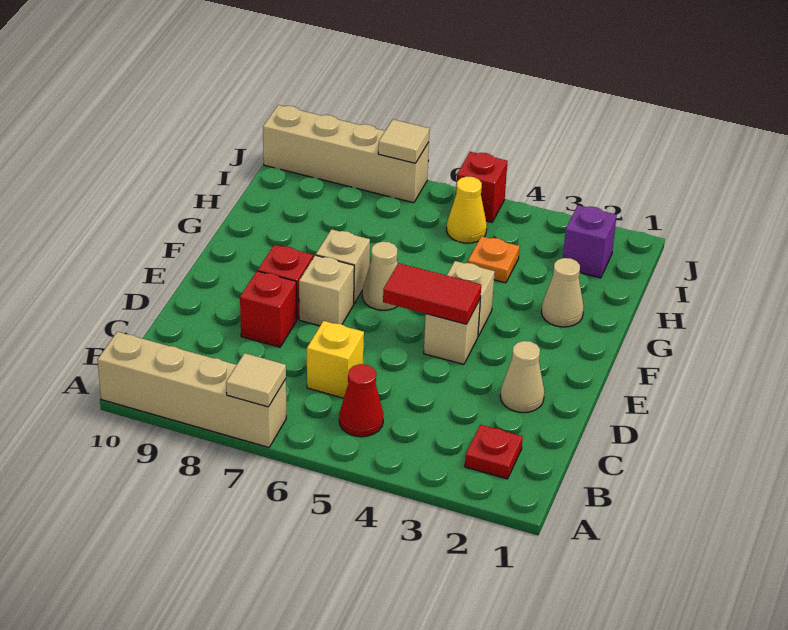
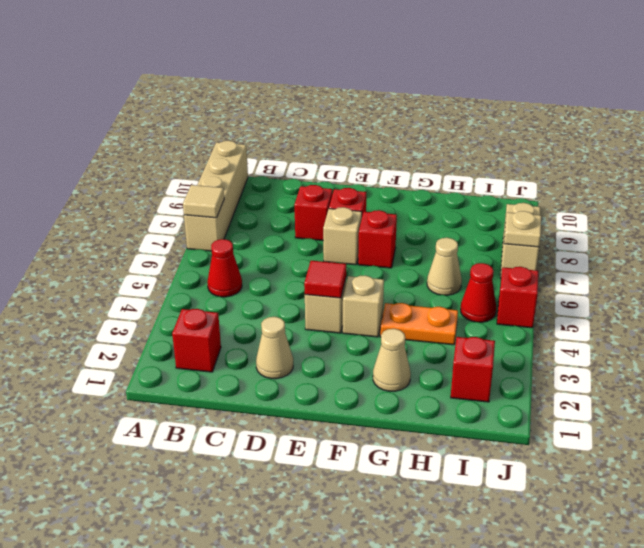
red plate B2 level 1 -> red brick B2 level 1
yellow brick C6 level 1 -> none
red tile E4:E5 level 2 -> red tile E4 level 2
tan cone F6 level 1 -> tan cone H6 level 1
tan brick F7 level 1 -> red brick F7 level 1
orange plate H4 level 1 -> orange plate G4:H4 level 1
purple brick I2 level 1 -> red brick I2 level 1
yellow cone I5 level 1 -> red cone I5 level 1
tan brick J7:J10 level 1 -> tan brick J7:J8 level 1
tan tile J7 level 2 -> tan plate J7 level 2

